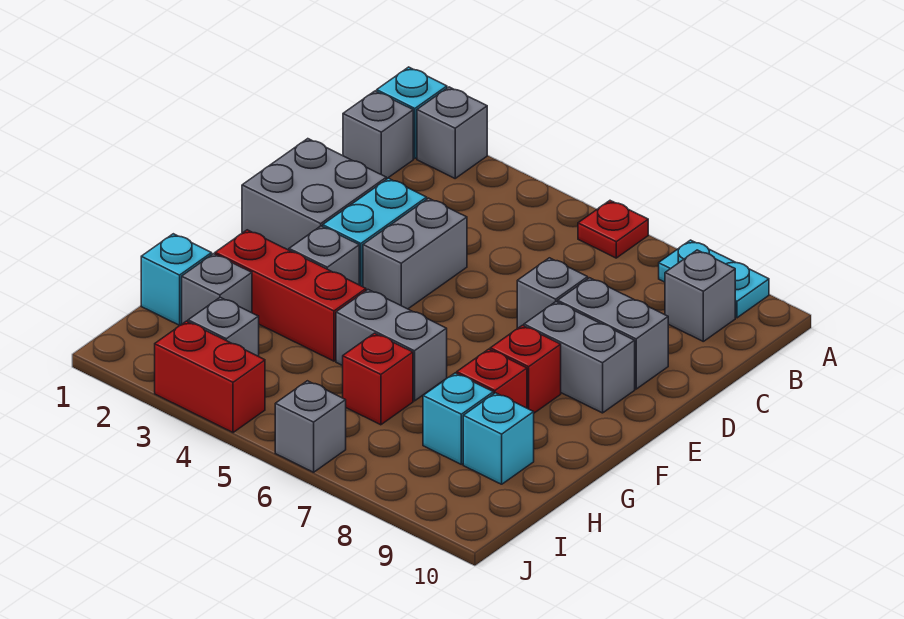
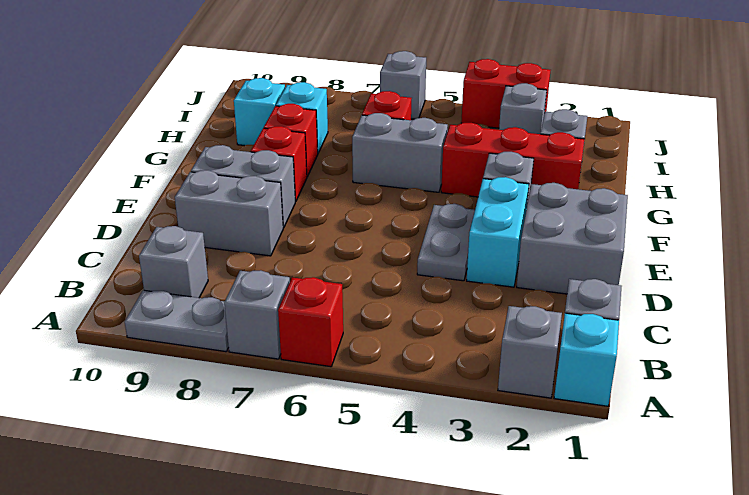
red plate A6 level 1 -> red brick A6 level 1
cyan plate A8:A9 level 1 -> grey plate A8:A9 level 1
grey brick D4:E4 level 1 -> grey plate D4:E4 level 1
grey brick D7 level 1 -> grey brick A7 level 1
cyan brick H1 level 1 -> none

